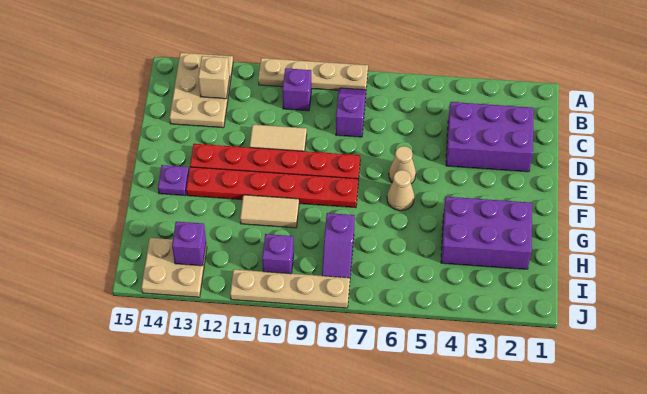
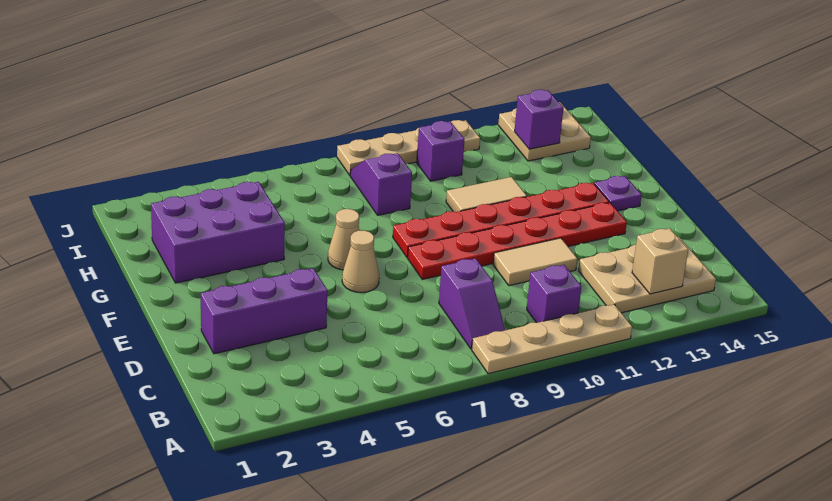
tan plate A13:C14 level 1 -> tan plate B12:C14 level 1
purple brick C2:D4 level 1 -> purple brick D2:D4 level 1

